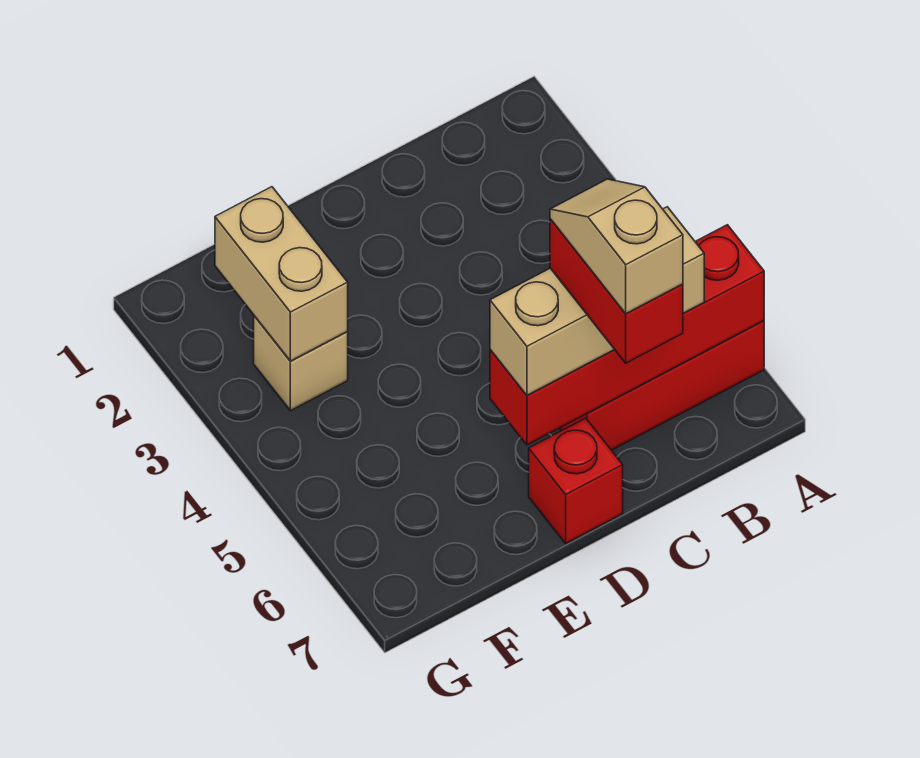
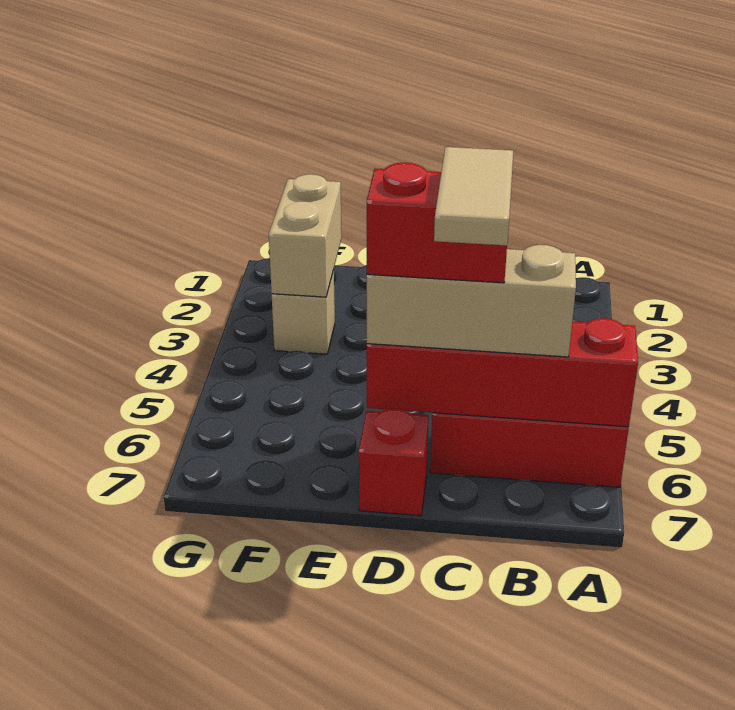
red brick C6:C7 level 4 -> red brick C6:D6 level 4
tan slope C6:C7 level 5 top 7 -> tan tile C6:C7 level 5

